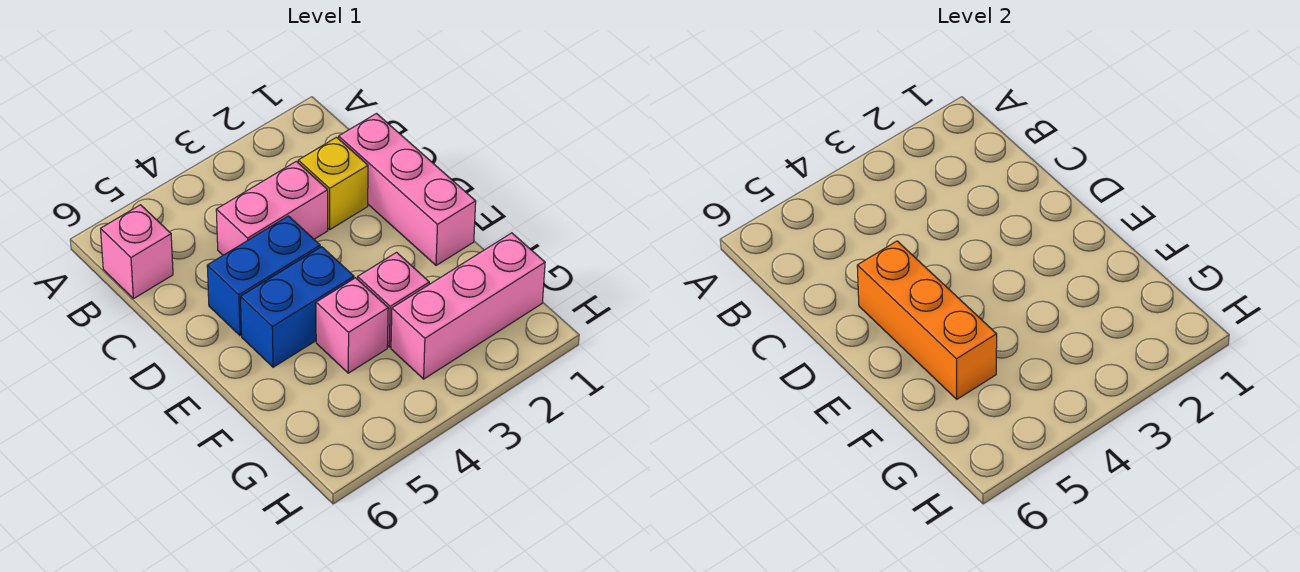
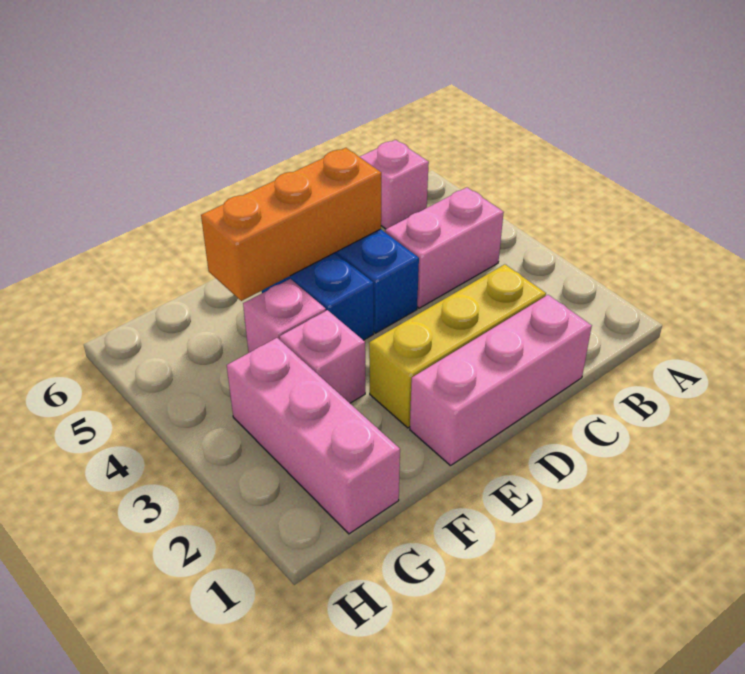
yellow brick C2 level 1 -> yellow brick C2:E2 level 1
pink brick C3:C4 level 1 -> pink brick B4:C4 level 1

